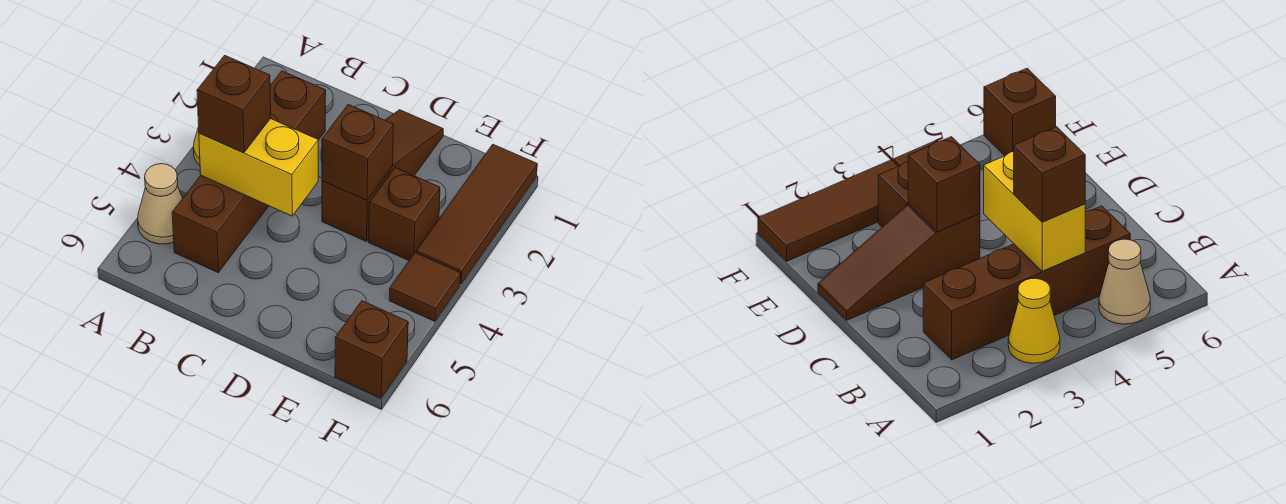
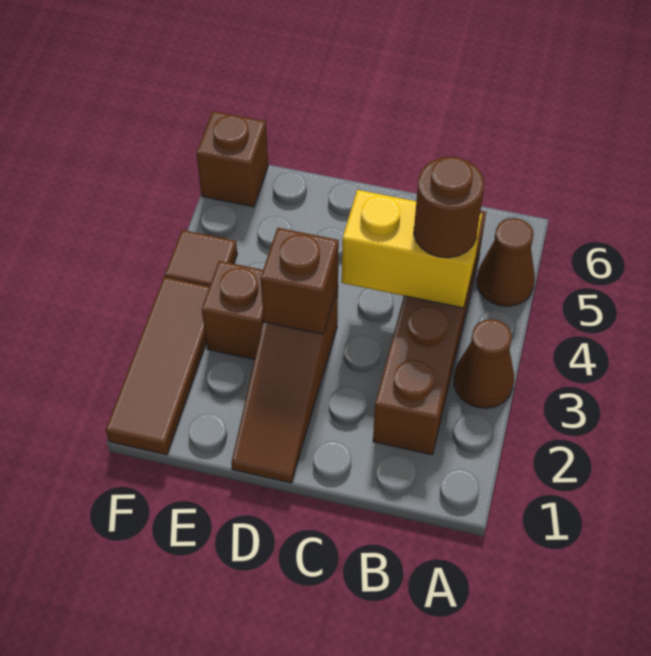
yellow cone A3 level 1 -> brown cone A3 level 1
tan cone A5 level 1 -> brown cone A5 level 1
brown brick B4 level 3 -> brown round brick B4 level 3

